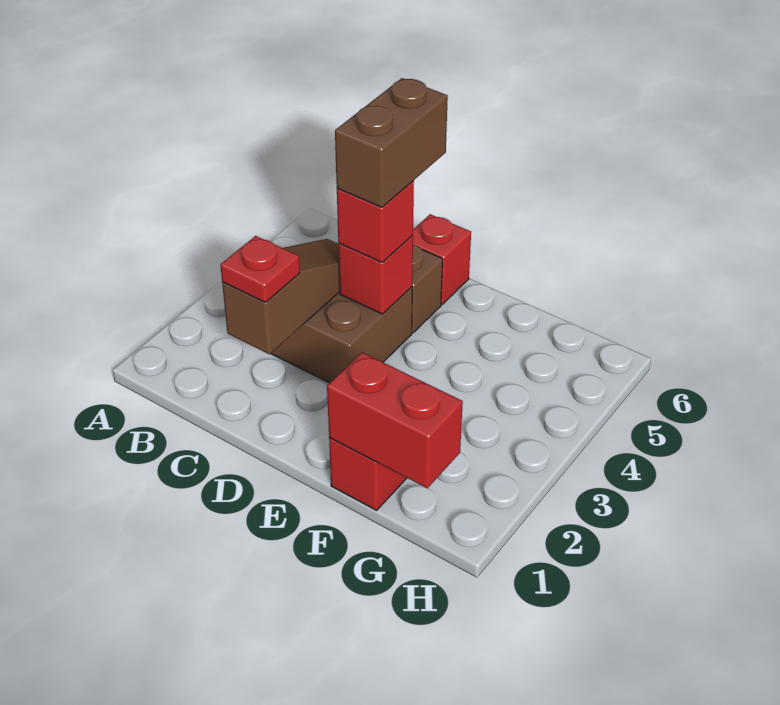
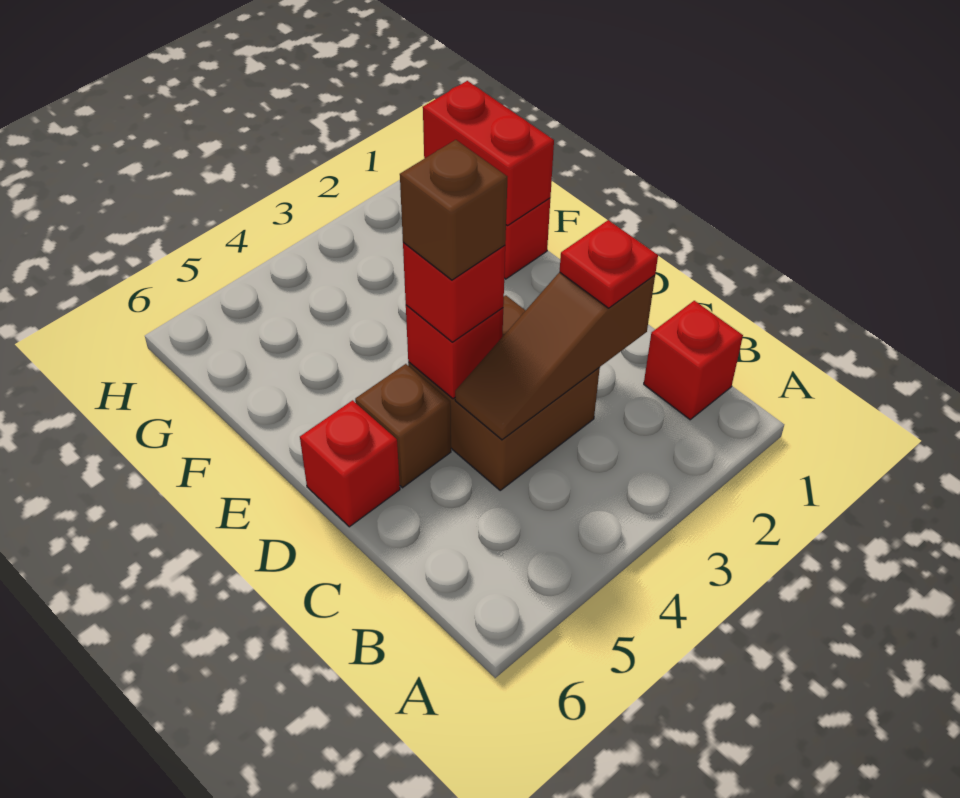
none -> red brick B1 level 1
brown brick D4:D5 level 4 -> brown brick D4 level 4

